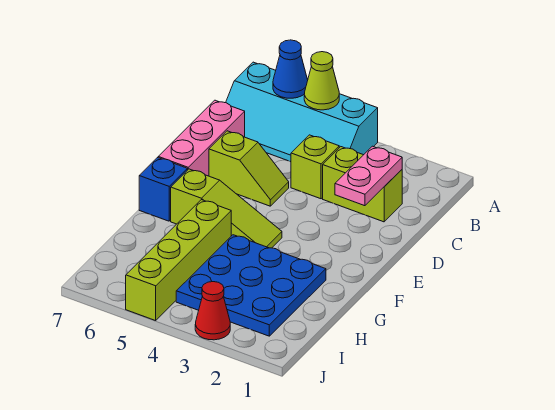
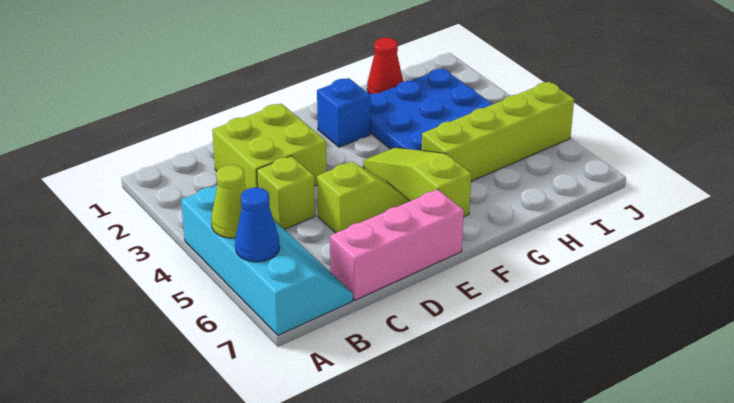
lime brick C2:C3 level 1 -> lime brick C2:D3 level 1
pink plate C2:D2 level 2 -> none
lime slope D5:D6 level 1 top 6 -> lime slope D5:E5 level 1 top D
blue brick F7 level 1 -> blue brick F2 level 1
red cone J3 level 1 -> red cone H1 level 1

